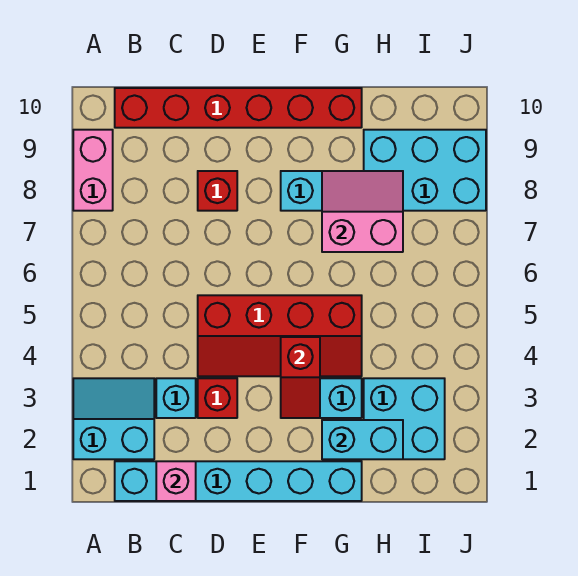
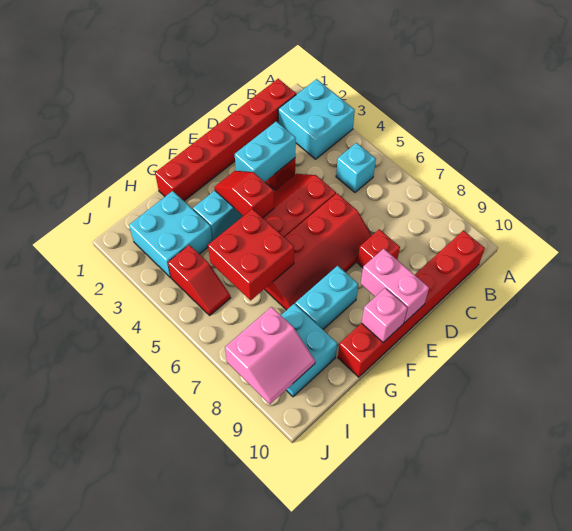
cyan slope A2:B3 level 1 top 2 -> cyan brick A2:B3 level 1
pink brick A8:A9 level 1 -> pink brick E9:E10 level 2
cyan brick B1:G1 level 1 -> red brick B1:G1 level 1
pink brick C1 level 2 -> pink brick F10 level 2
cyan brick C3 level 1 -> cyan brick B5 level 1
none -> red slope D6:G7 level 1 top 6
cyan brick G2:H2 level 2 -> cyan brick D3:E3 level 2
none -> red brick G5:H6 level 2
pink slope G7:H8 level 2 top 7 -> pink slope I8:J9 level 2 top 8
cyan brick H8:J9 level 1 -> cyan brick H8:I9 level 1
none -> red slope I4:I5 level 1 top 4

